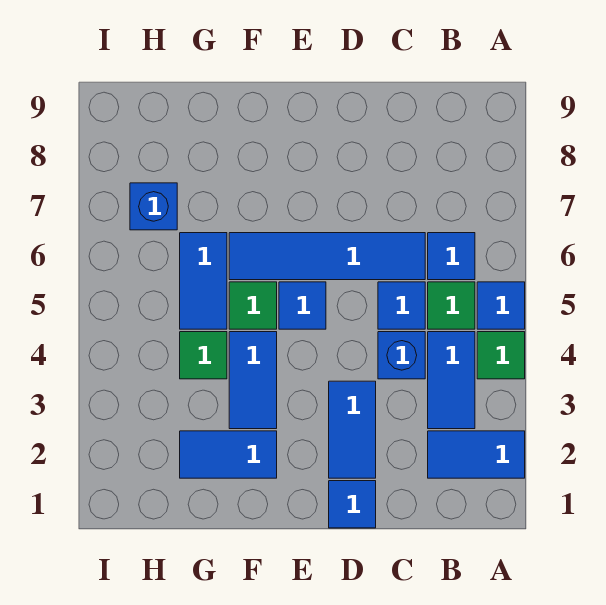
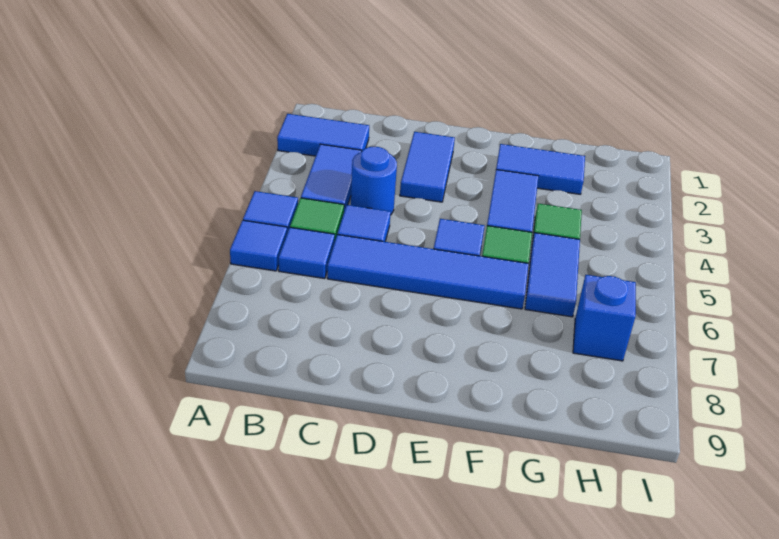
green tile A4 level 1 -> none
blue brick C4 level 1 -> blue round brick C4 level 1
blue tile D1 level 1 -> blue tile A6 level 1

